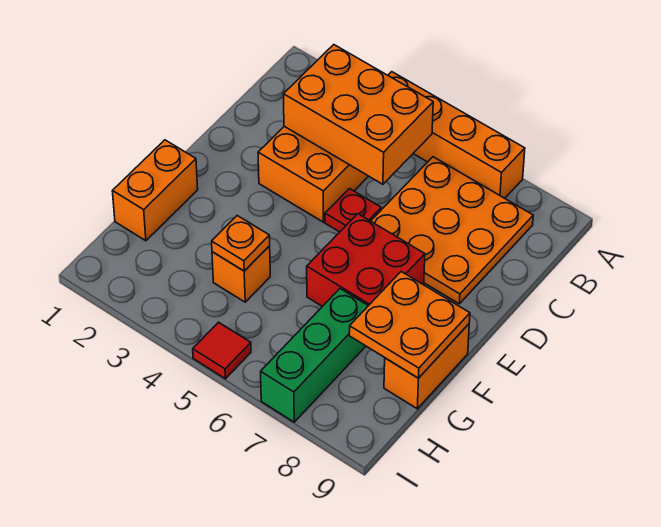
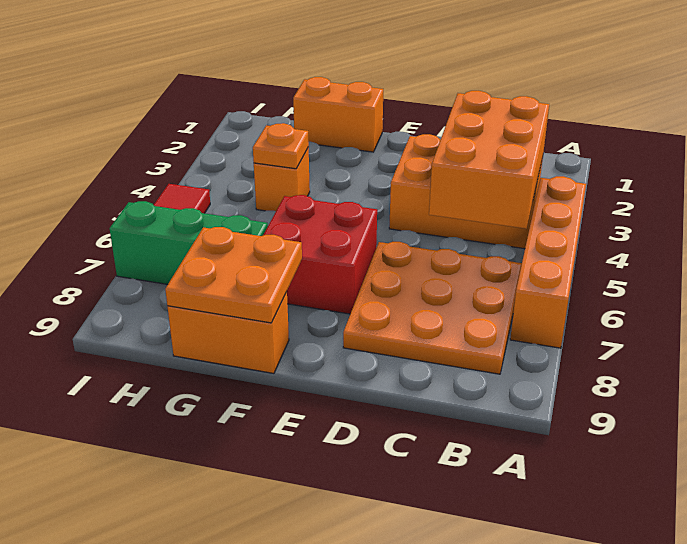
red plate D5 level 1 -> none

